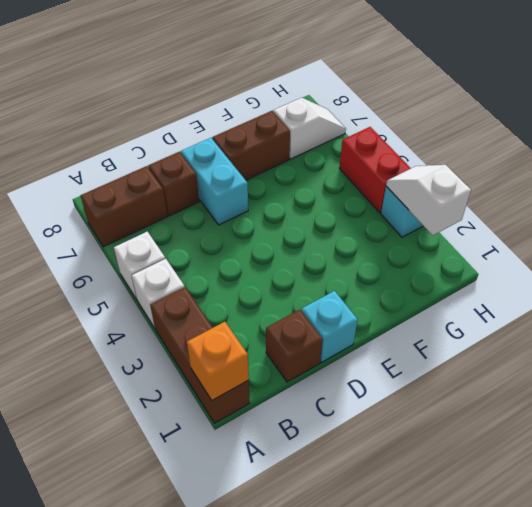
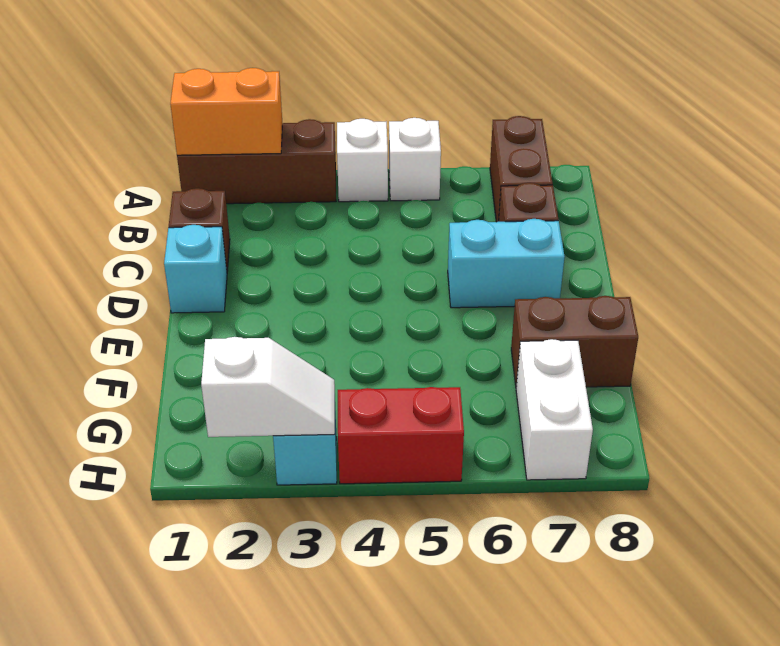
orange brick A1 level 2 -> orange brick A1:A2 level 2
brown brick E7:F7 level 1 -> brown brick F7:F8 level 1
white slope G7:H7 level 1 top G -> white brick G7:H7 level 1

